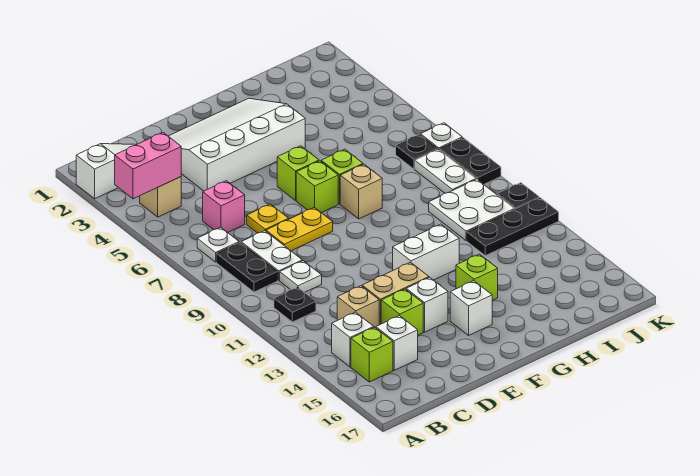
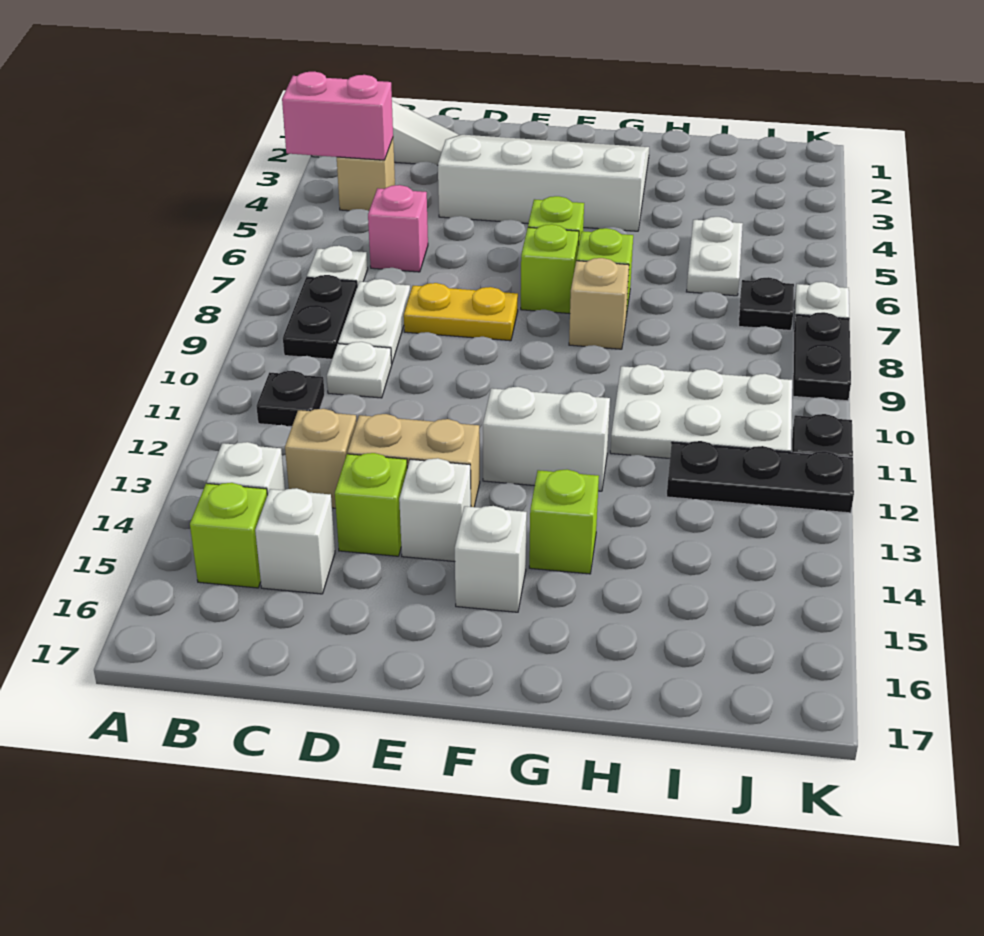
yellow plate D7 level 1 -> none
white plate I10:J11 level 1 -> white plate H10:J11 level 1
white plate J8:J9 level 1 -> white plate I5:I6 level 1

